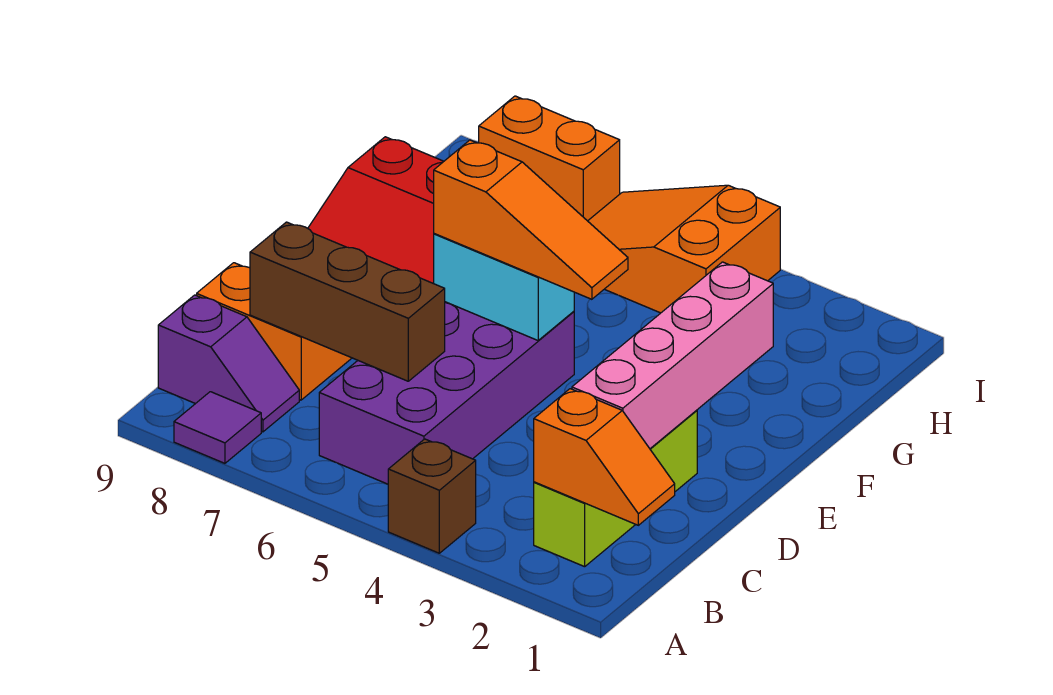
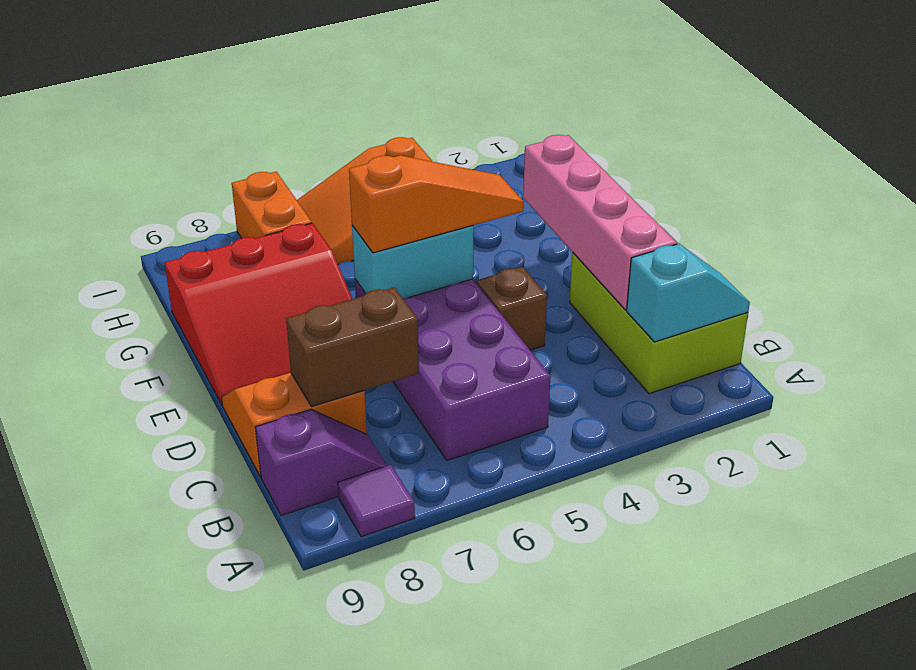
brown brick A4 level 1 -> brown brick D4 level 1
orange slope B1:B2 level 2 top 2 -> cyan slope B1:B2 level 2 top 2
lime brick B2:D2 level 1 -> lime brick B1:D2 level 1
brown brick C6:C8 level 2 -> brown brick C7:C8 level 2
orange brick I7:I8 level 1 -> orange brick H7:I7 level 1

